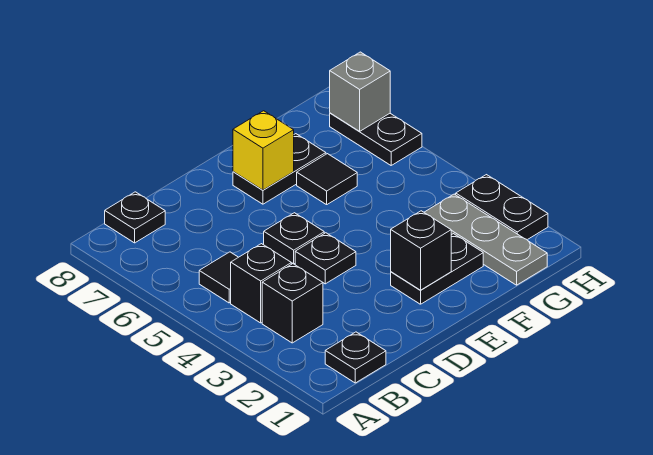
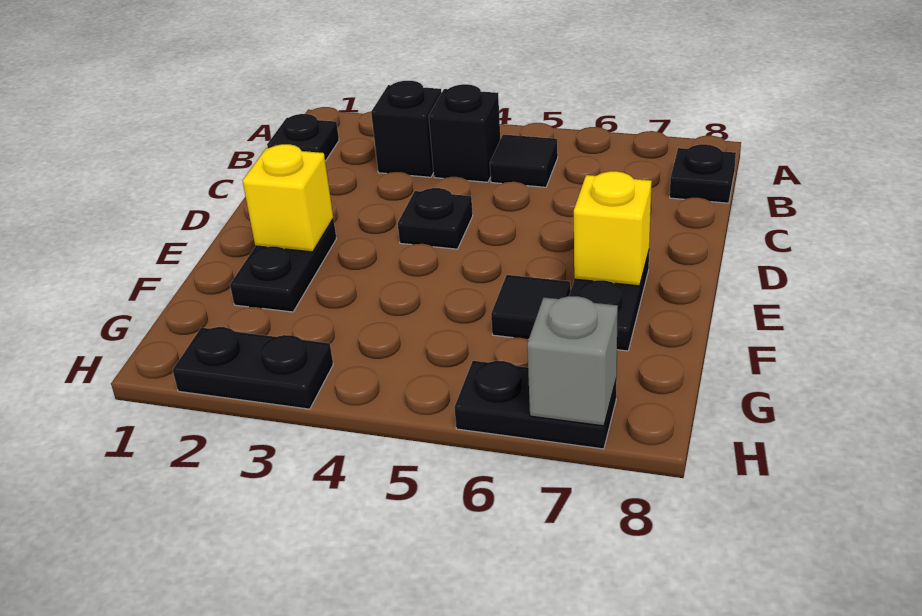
black plate D5 level 1 -> none
black brick E2 level 2 -> yellow brick E2 level 2
grey plate G1:G3 level 1 -> none

